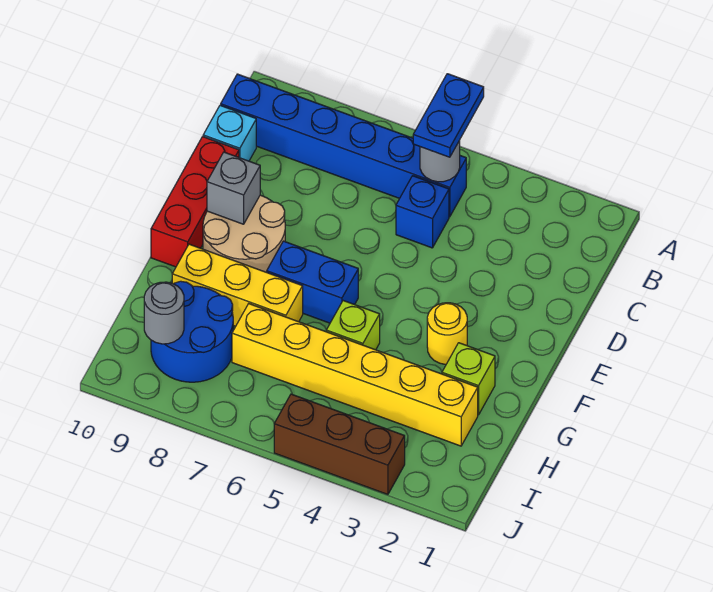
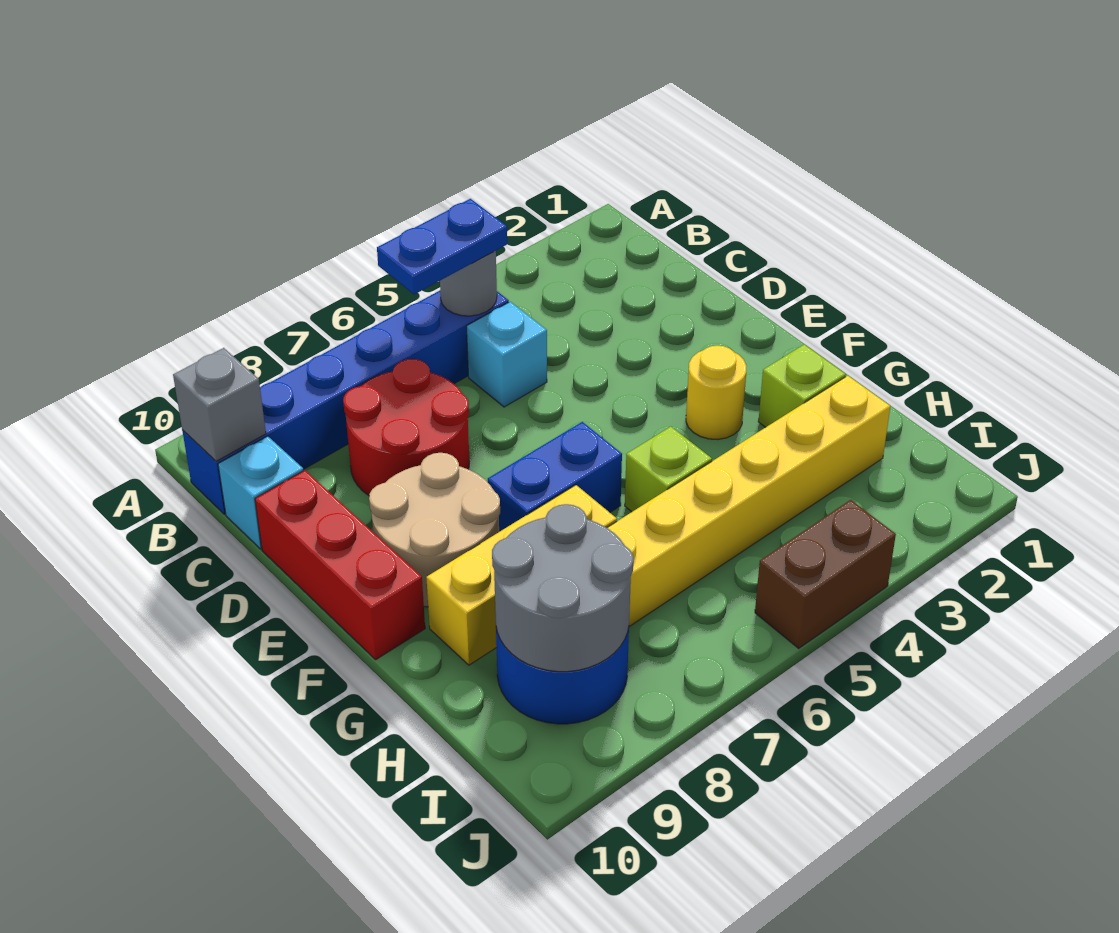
blue plate A5:B5 level 3 -> blue plate B5:B6 level 3
blue brick C5 level 1 -> cyan brick C5 level 1
none -> red round brick C7:D8 level 1
grey brick E9 level 2 -> grey brick B10 level 2
grey round brick I9 level 2 -> grey round brick H8:I9 level 2
brown brick J3:J5 level 1 -> brown brick J4:J5 level 1

